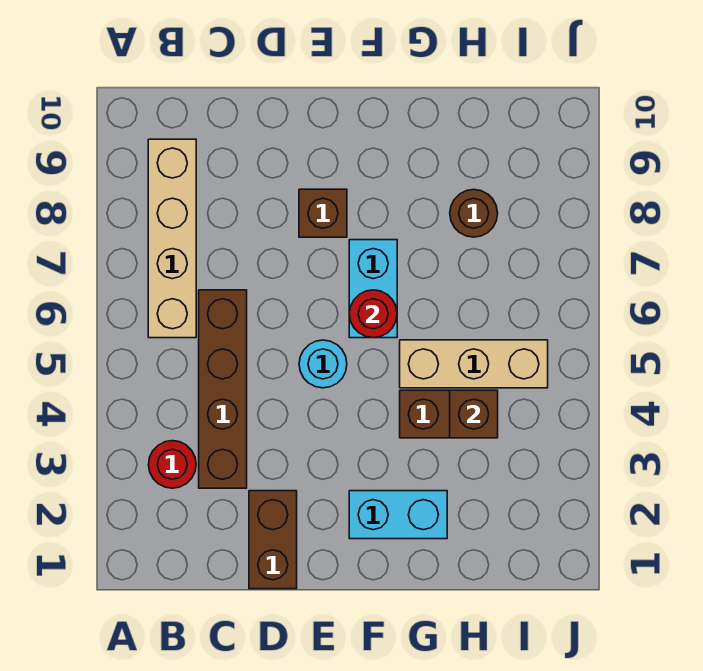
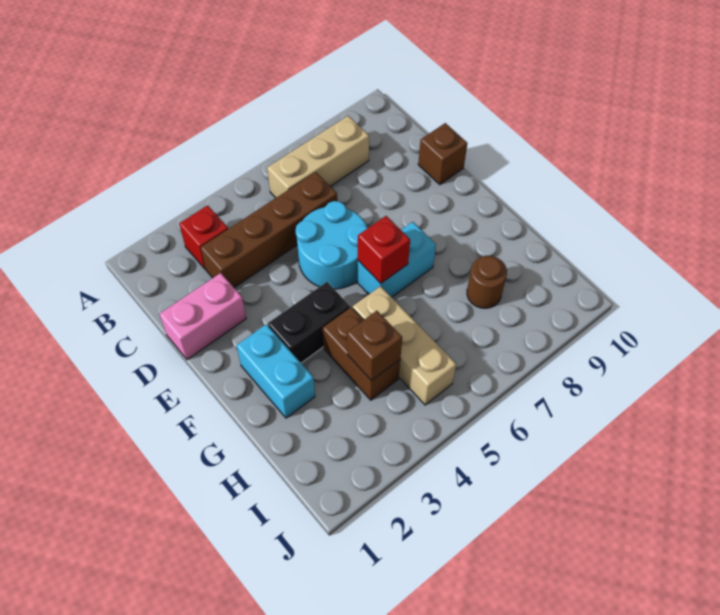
red round brick B3 level 1 -> red brick B3 level 1
tan brick B6:B9 level 1 -> tan brick B6:B8 level 1
brown brick D1:D2 level 1 -> pink brick D1:D2 level 1
cyan round brick E5 level 1 -> cyan round brick D5:E6 level 1
brown brick E8 level 1 -> brown brick D10 level 1
none -> black brick F3:F4 level 1
red round brick F6 level 2 -> red brick F6 level 2

